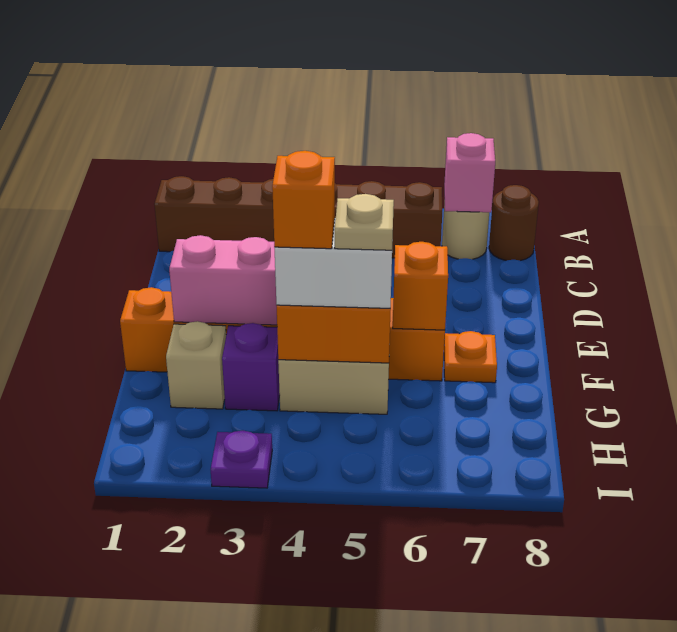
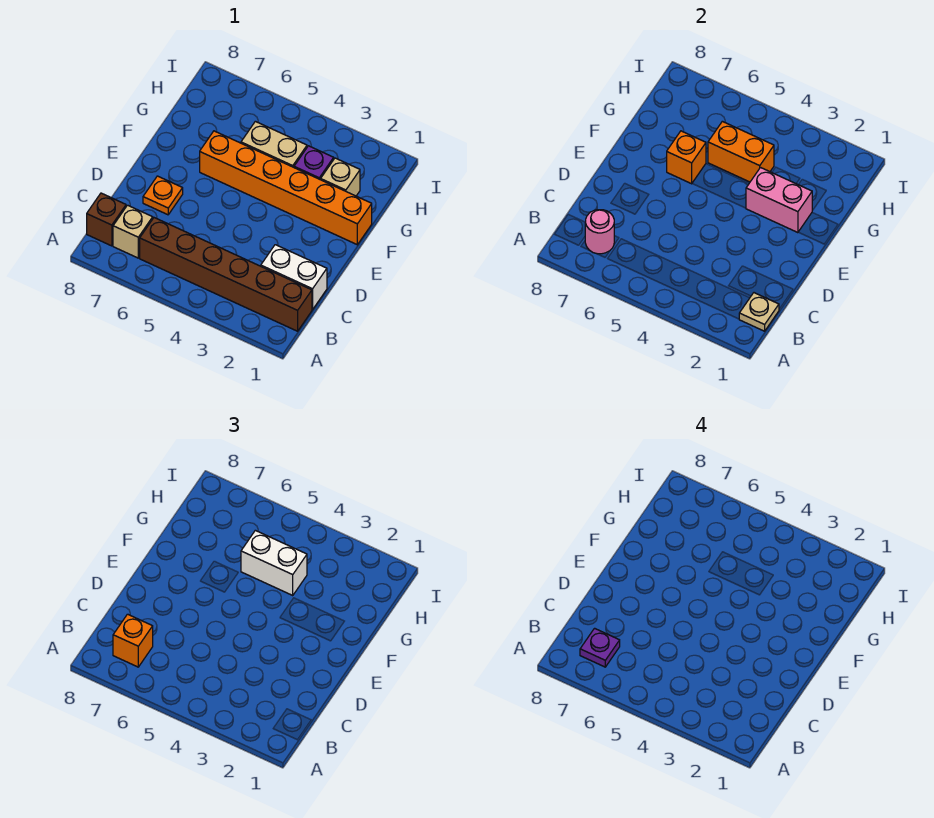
tan round brick B7 level 1 -> tan brick B7 level 1
pink brick B7 level 2 -> pink round brick B7 level 2
brown round brick B8 level 1 -> brown brick B8 level 1
none -> white brick C1:C2 level 1
orange plate F7 level 1 -> orange plate D7 level 1
orange brick G4 level 4 -> orange brick B7 level 3
tan plate G5 level 4 -> tan plate B1 level 2
purple plate I3 level 1 -> purple plate B7 level 4

